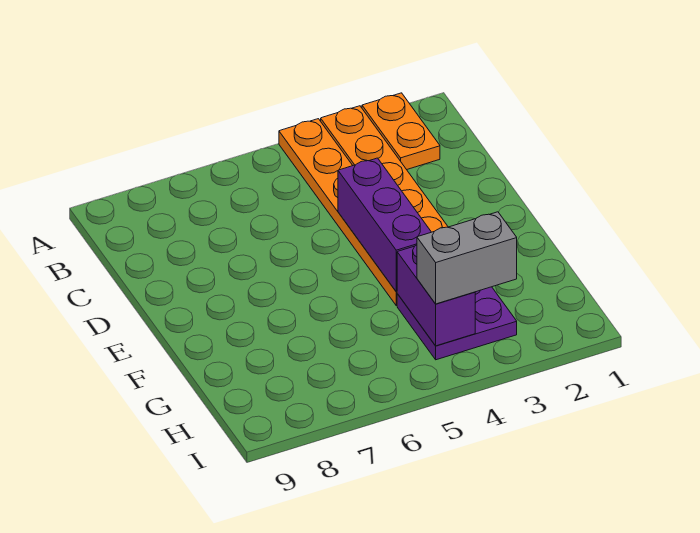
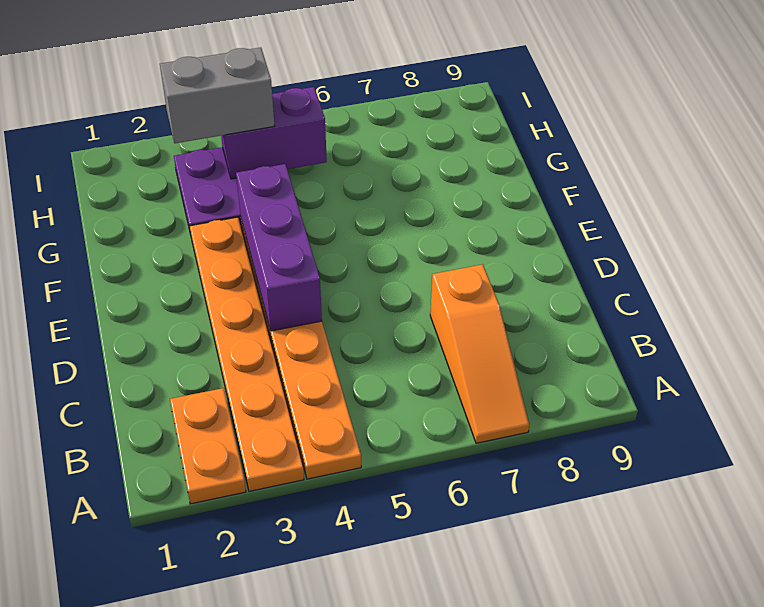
none -> orange slope A7:C7 level 1 top C
purple brick G4:H4 level 2 -> purple brick H4:H5 level 2

